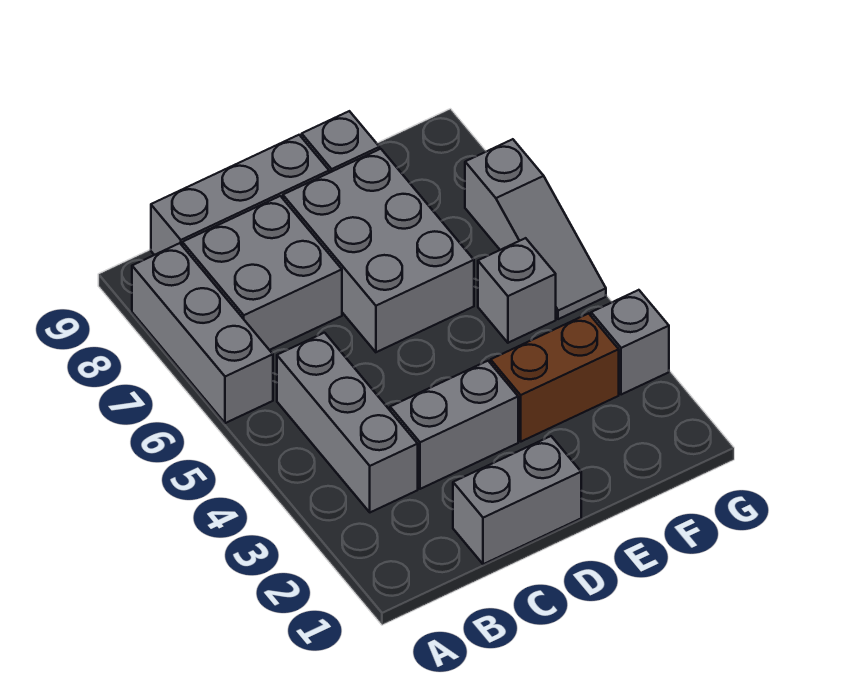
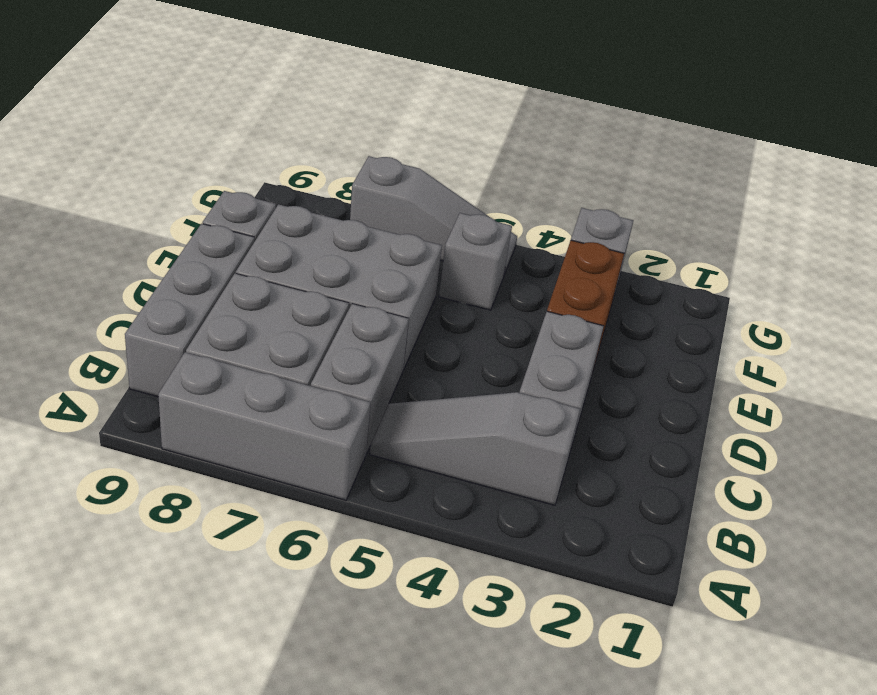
grey brick B3:B5 level 1 -> grey slope B3:B5 level 1 top 3
grey brick C1:D1 level 1 -> grey brick B6:C6 level 1

